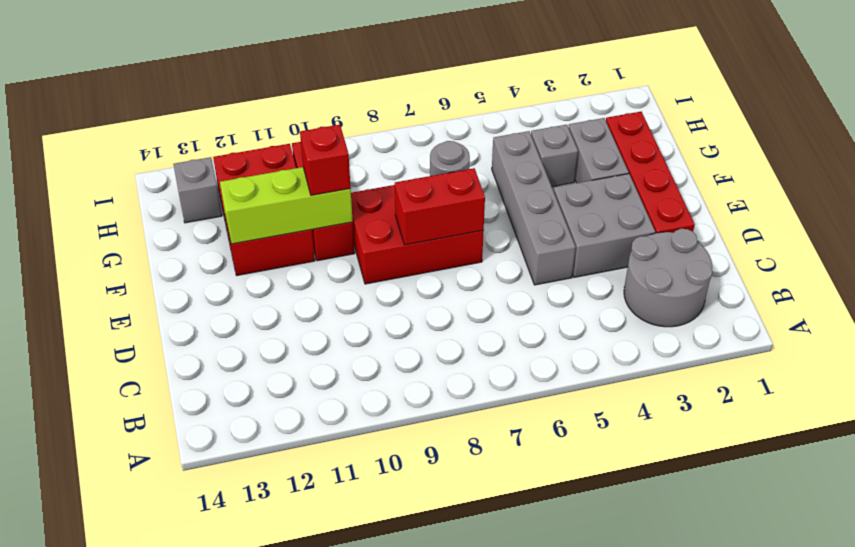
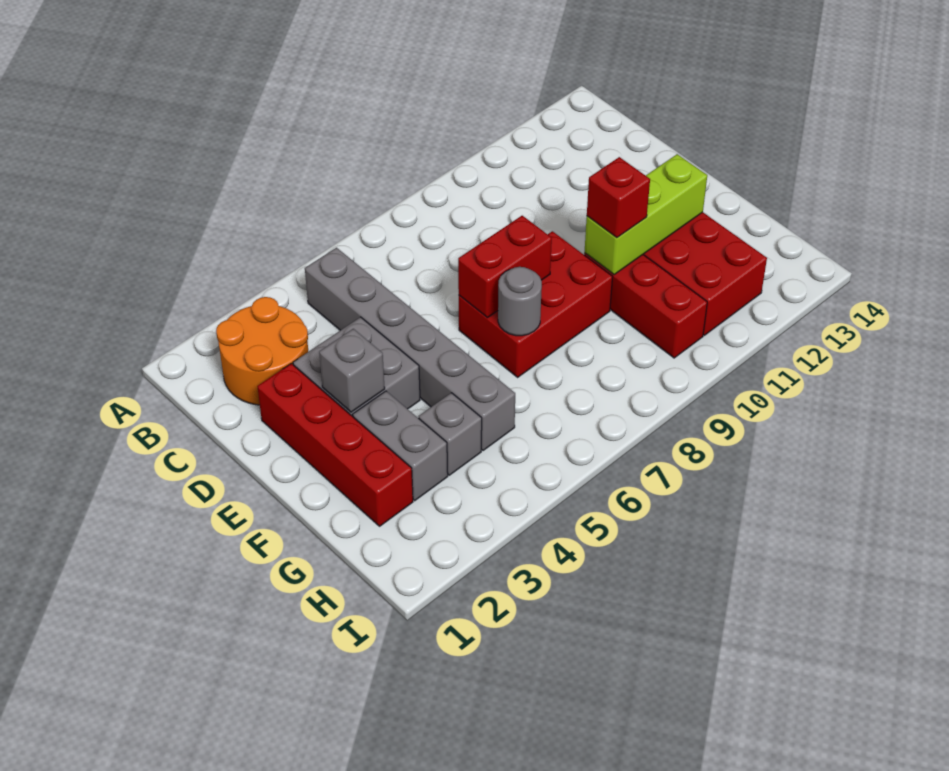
grey round brick B2:C3 level 1 -> orange round brick B2:C3 level 1
grey brick D5:G5 level 1 -> grey brick B5:G5 level 1
grey brick H13 level 1 -> grey brick E3 level 2

